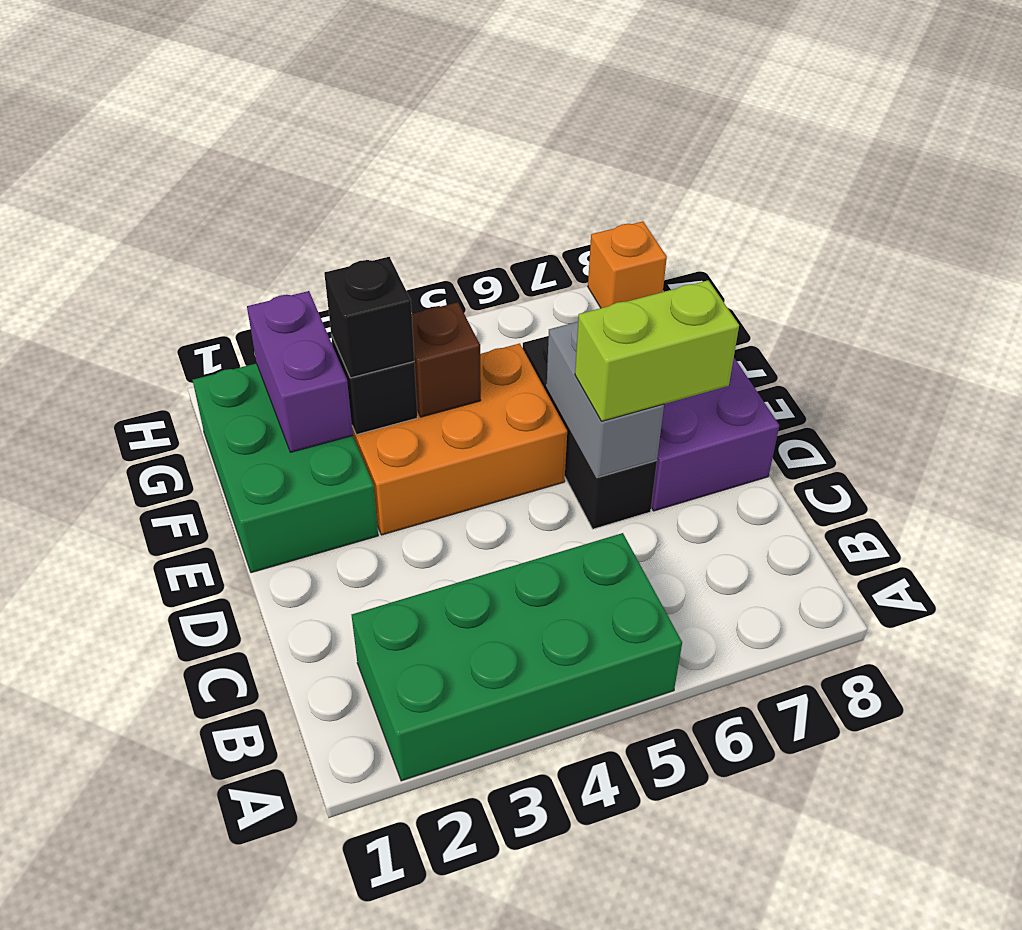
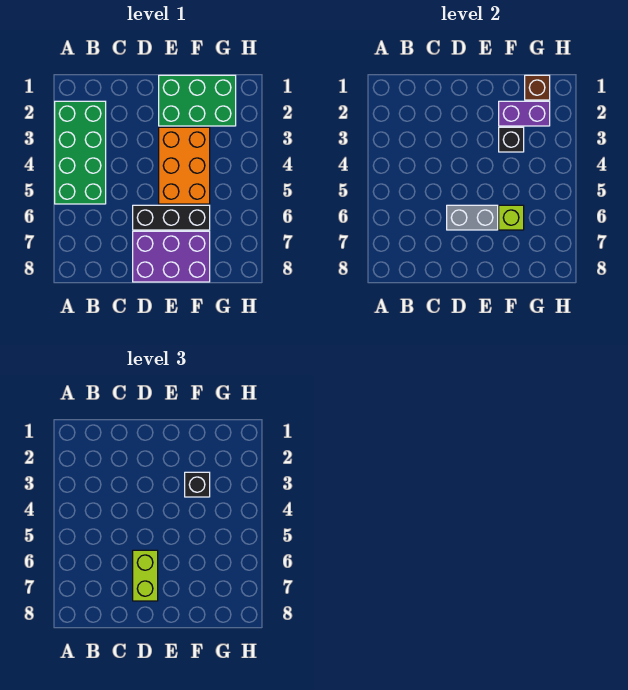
brown brick F4 level 2 -> brown brick G1 level 2
none -> lime brick F6 level 2
orange brick H8 level 1 -> none

